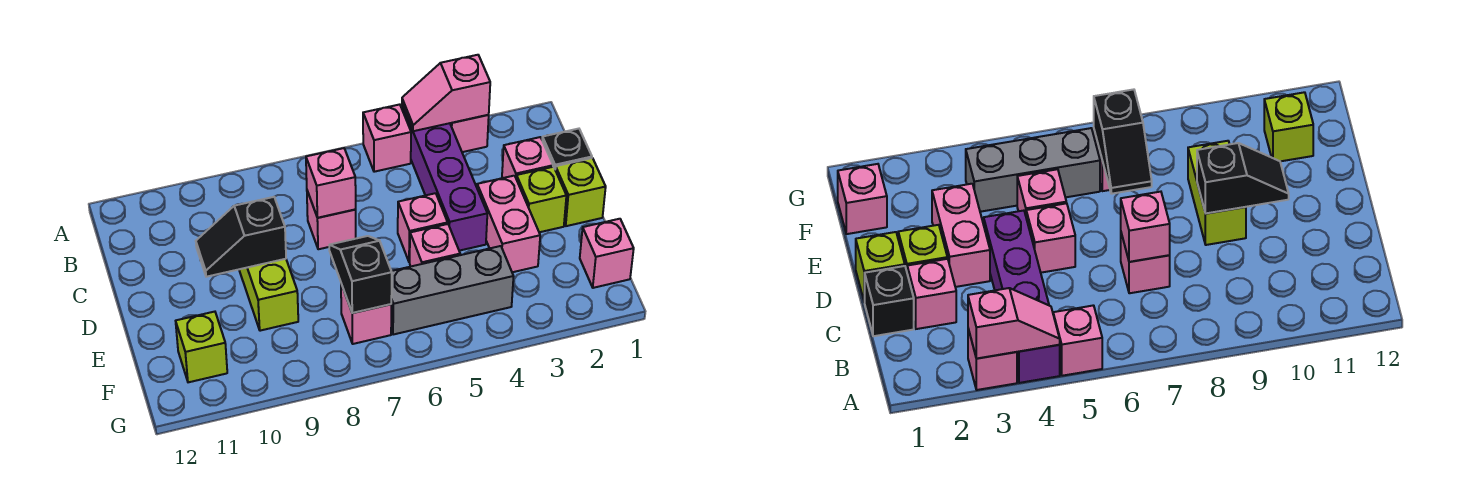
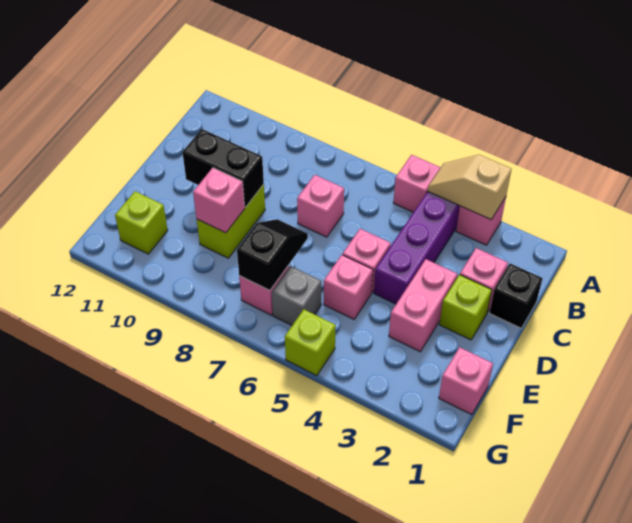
pink slope A3:A4 level 2 top 3 -> tan slope A3:A4 level 2 top 3
pink brick C7 level 2 -> pink brick E9 level 2
lime brick D1 level 1 -> lime brick G5 level 1
black slope D9:D10 level 2 top 9 -> black brick D9:D10 level 2
grey brick F4:F6 level 1 -> grey brick F6 level 1

